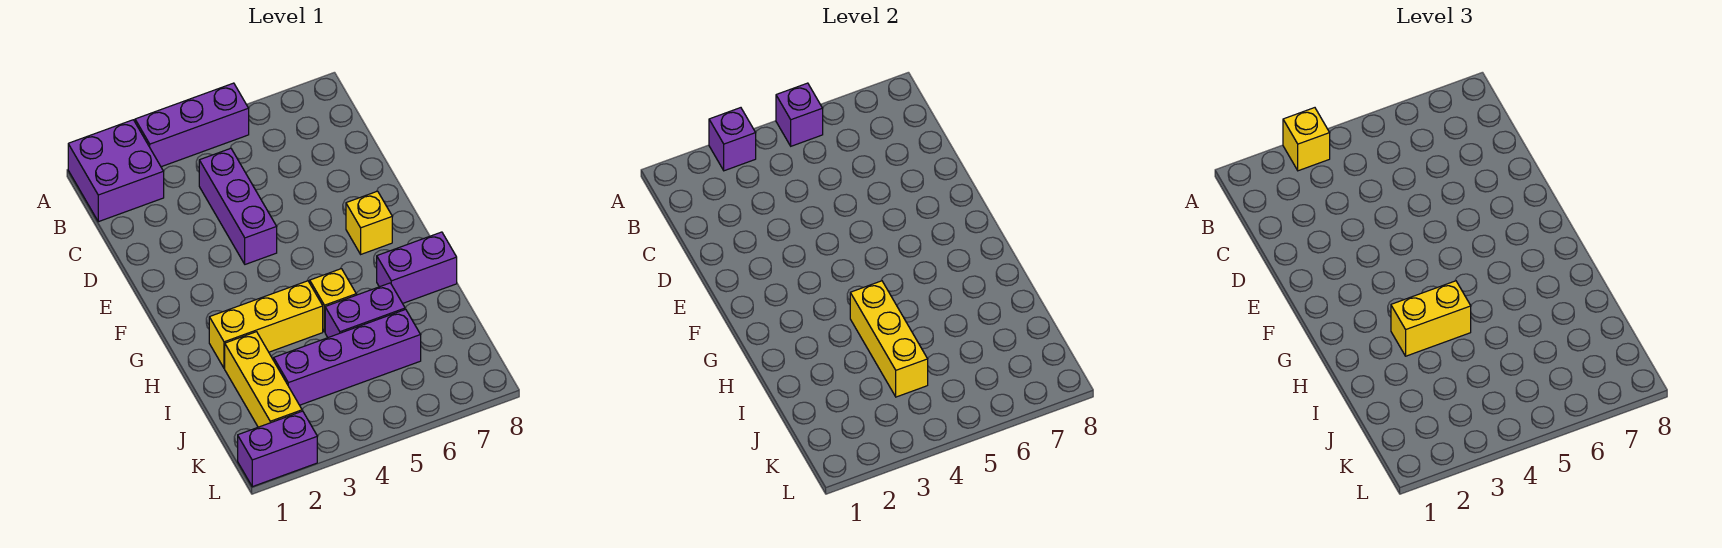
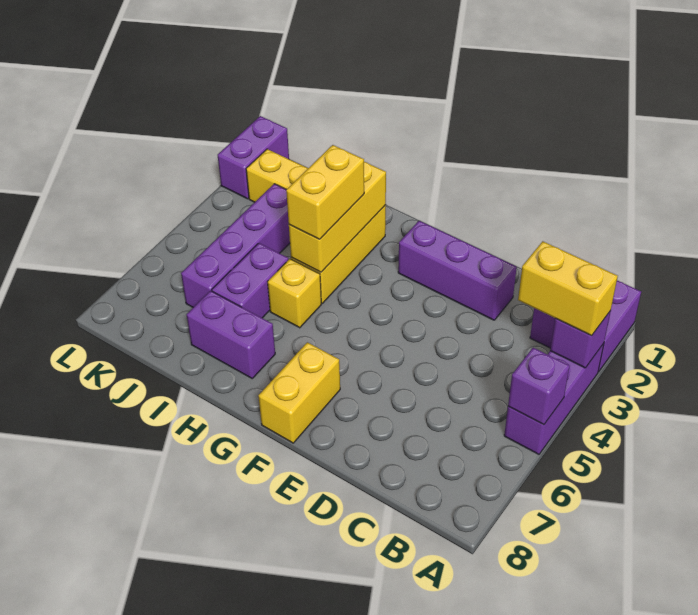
yellow brick A3 level 3 -> yellow brick A3:B3 level 3
purple brick C4:E4 level 1 -> purple brick D2:F2 level 1
yellow brick F7 level 1 -> yellow brick F7:F8 level 1
yellow brick H4:J4 level 2 -> yellow brick H2:H4 level 2
purple brick H7:H8 level 1 -> purple brick H7:I7 level 1

